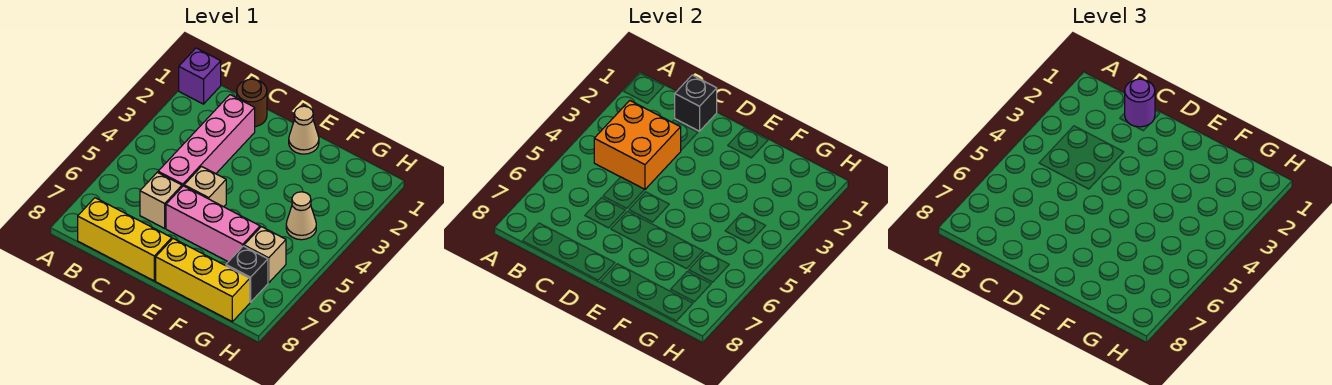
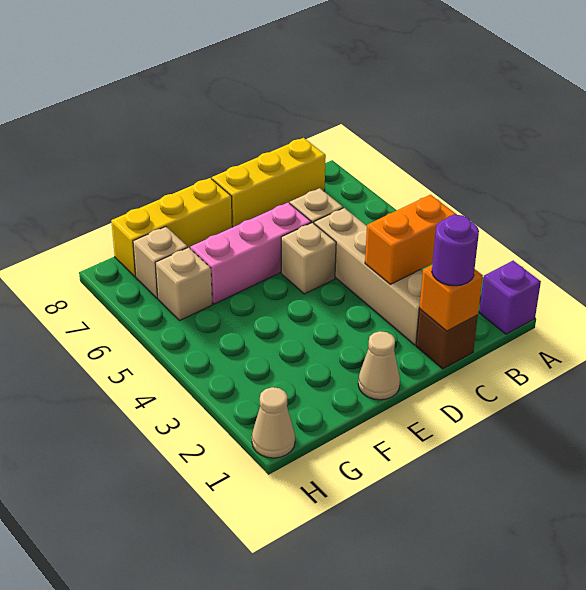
orange brick B3:C4 level 2 -> orange brick B3:C3 level 2
brown round brick C1 level 1 -> brown brick C1 level 1
black brick C1 level 2 -> orange brick C1 level 2
pink brick C2:C5 level 1 -> tan brick C2:C5 level 1
tan cone G4 level 1 -> tan cone H1 level 1
black brick G7 level 1 -> tan brick G7 level 1

